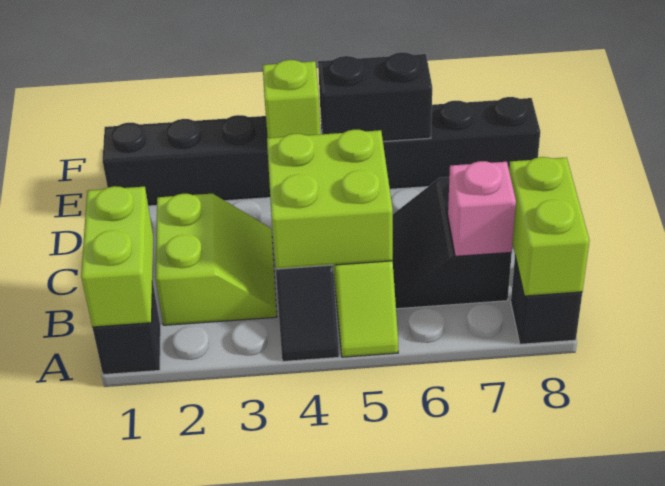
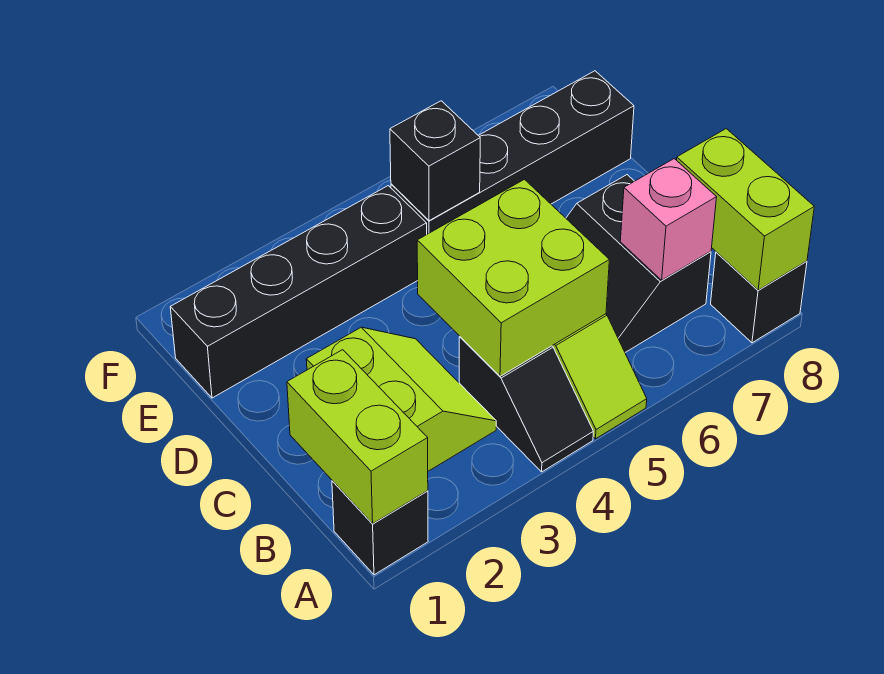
lime brick E4 level 2 -> none
black brick E5:E6 level 2 -> black brick E5 level 2

